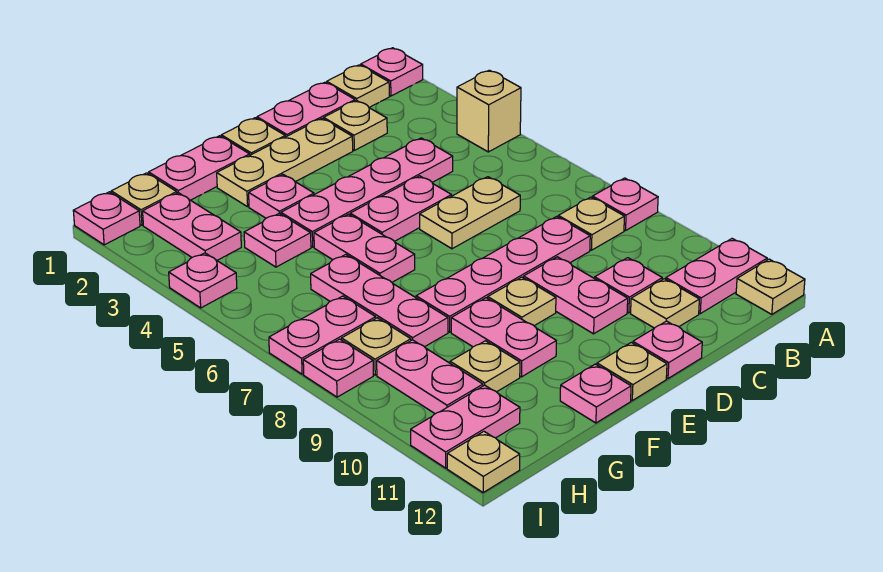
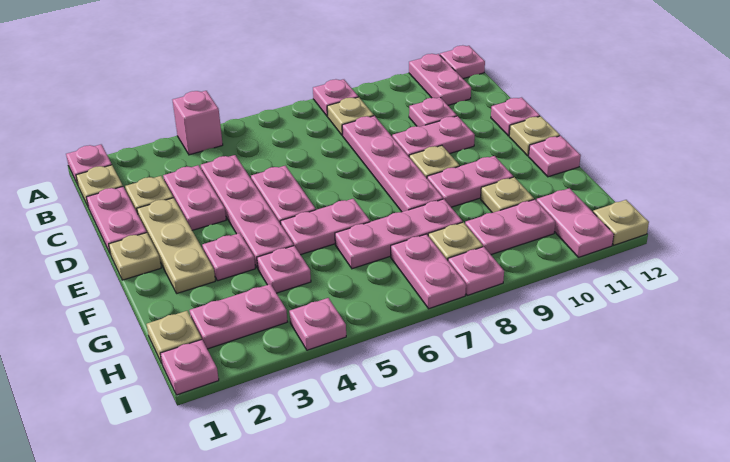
tan brick A4 level 1 -> pink brick A4 level 1
tan plate A12 level 1 -> pink plate A12 level 1
tan plate C6:D6 level 1 -> none
tan plate C11 level 1 -> none
pink plate F1:G1 level 1 -> pink plate C3:D3 level 1

